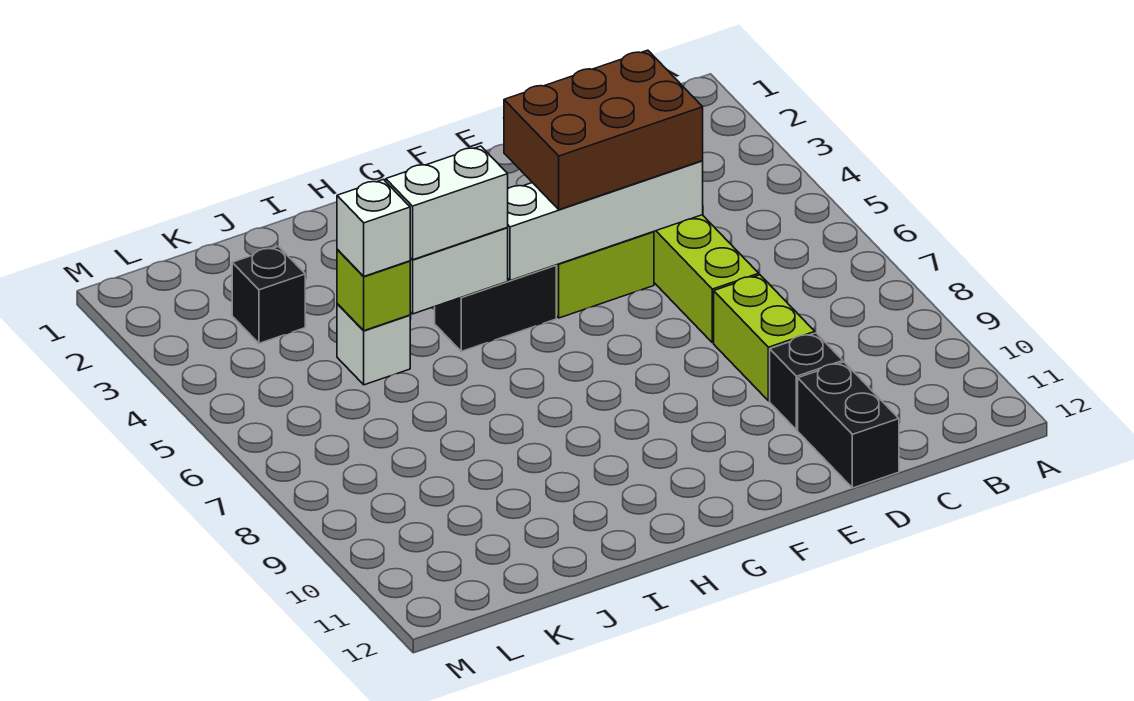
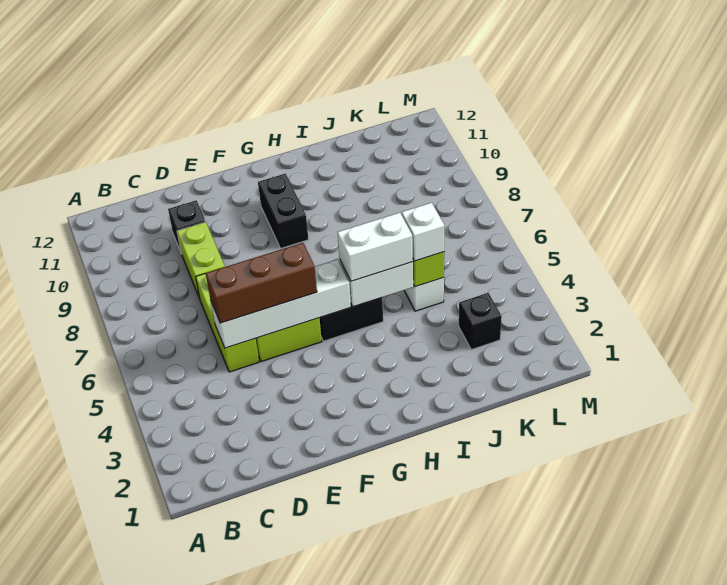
brown brick D4:F5 level 3 -> brown brick D5:F5 level 3
black brick D11:D12 level 1 -> black brick G9:G10 level 1

